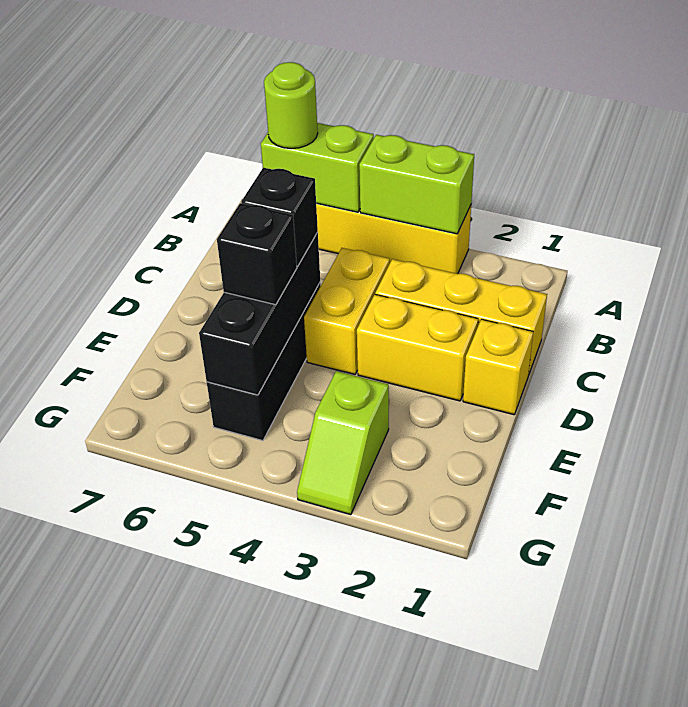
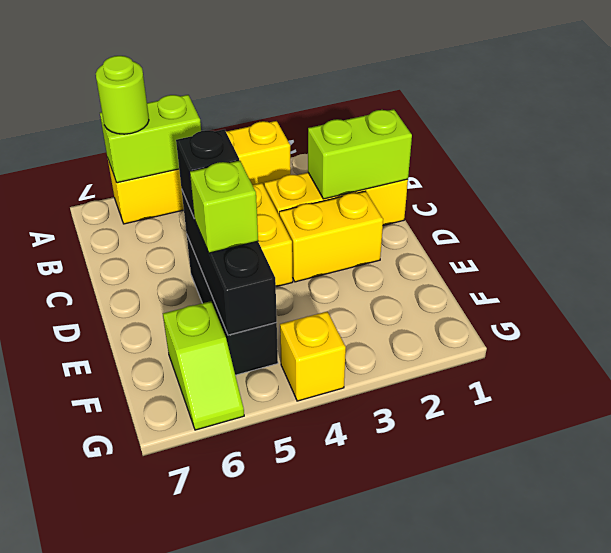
lime brick A3:A4 level 2 -> lime brick C1:C2 level 2
yellow brick D1 level 1 -> yellow brick G4 level 1
black brick E5 level 3 -> lime brick E5 level 3
lime slope F3:G3 level 1 top F -> lime slope F6:G6 level 1 top F

